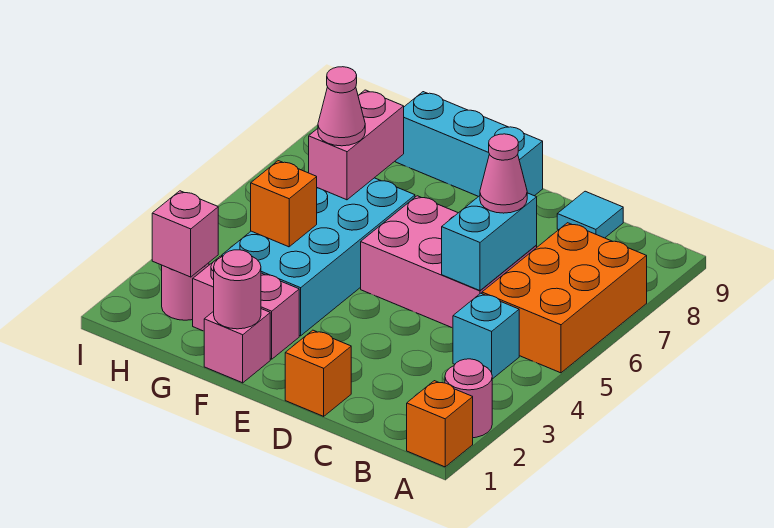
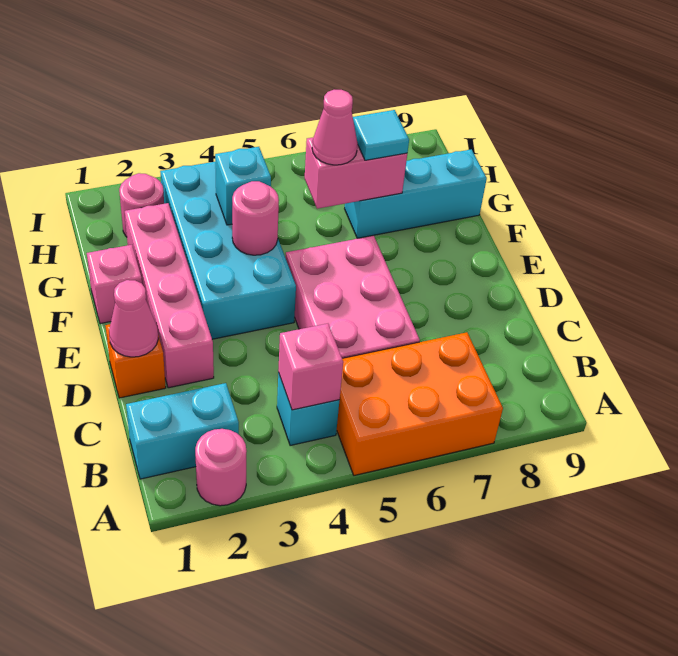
orange brick A1 level 1 -> none
cyan brick C5:C6 level 2 -> cyan brick B1:B2 level 1
pink cone C6 level 3 -> pink cone D1 level 2
cyan tile C9 level 1 -> cyan tile G7 level 3
cyan brick E9:G9 level 1 -> cyan brick G7:G9 level 1
pink round brick F1 level 2 -> pink round brick F4 level 2
pink brick F2:G2 level 1 -> pink brick D2:G2 level 1
cyan brick F3:G6 level 1 -> cyan brick E3:H4 level 1
orange brick G4 level 2 -> cyan brick G4 level 2
pink brick H2 level 2 -> pink brick B4 level 2

